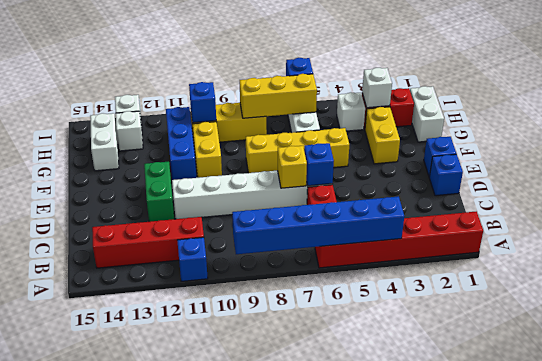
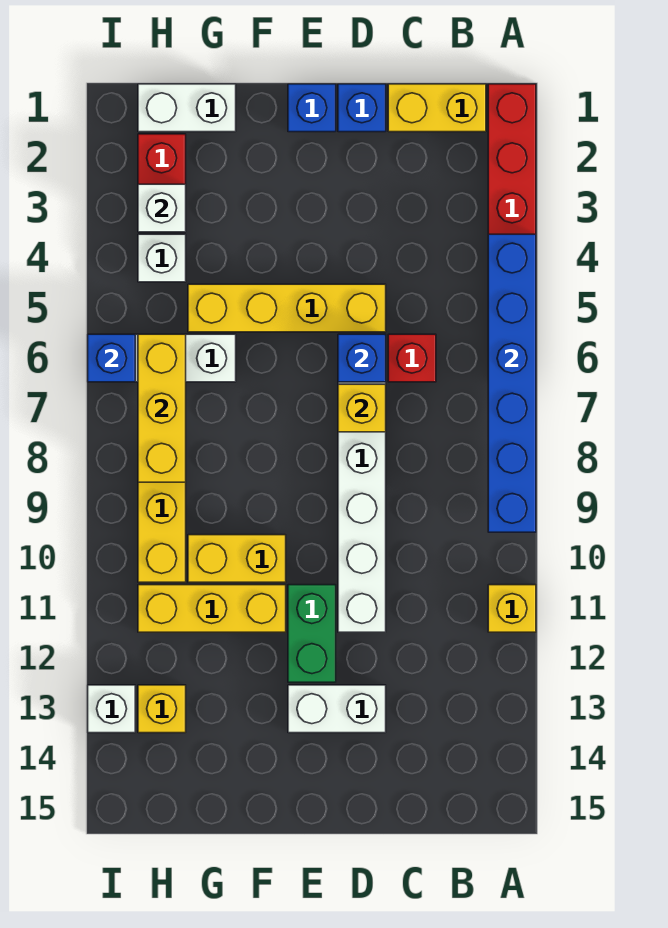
blue brick A11 level 1 -> yellow brick A11 level 1
red brick B11:B14 level 1 -> none
green brick D12:E12 level 1 -> green brick E11:E12 level 1
yellow brick F3:G3 level 1 -> yellow brick B1:C1 level 1
yellow brick F5:F8 level 1 -> yellow brick D5:G5 level 1
blue brick F11:H11 level 1 -> yellow brick F11:H11 level 1
white brick G14:H14 level 1 -> white brick D13:E13 level 1
blue brick H10 level 2 -> none
white brick H13 level 1 -> yellow brick H13 level 1

